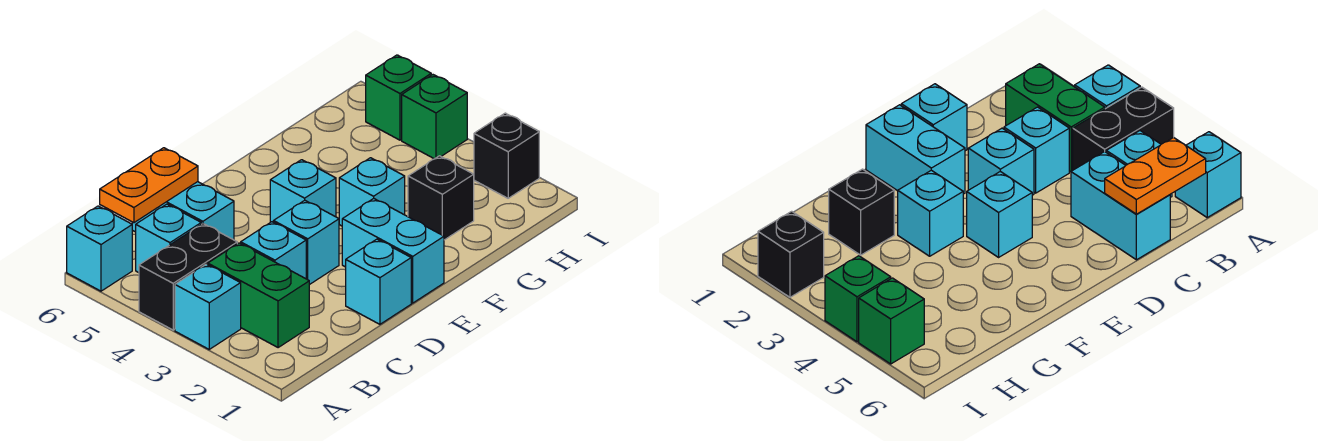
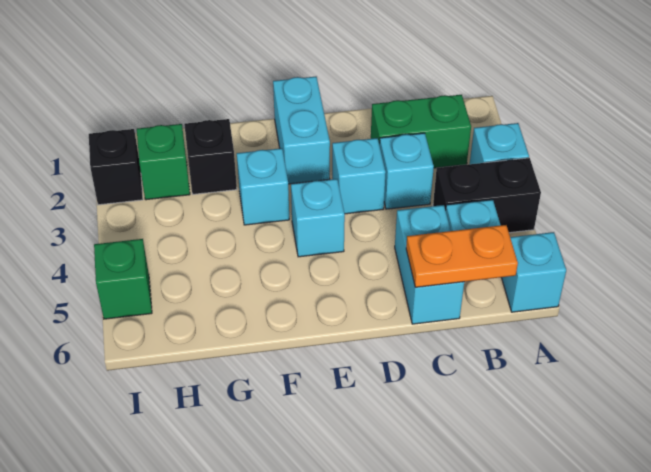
green brick B2:B3 level 1 -> green brick B2:C2 level 1
cyan brick D1 level 1 -> none
green brick I4 level 1 -> green brick H2 level 1

